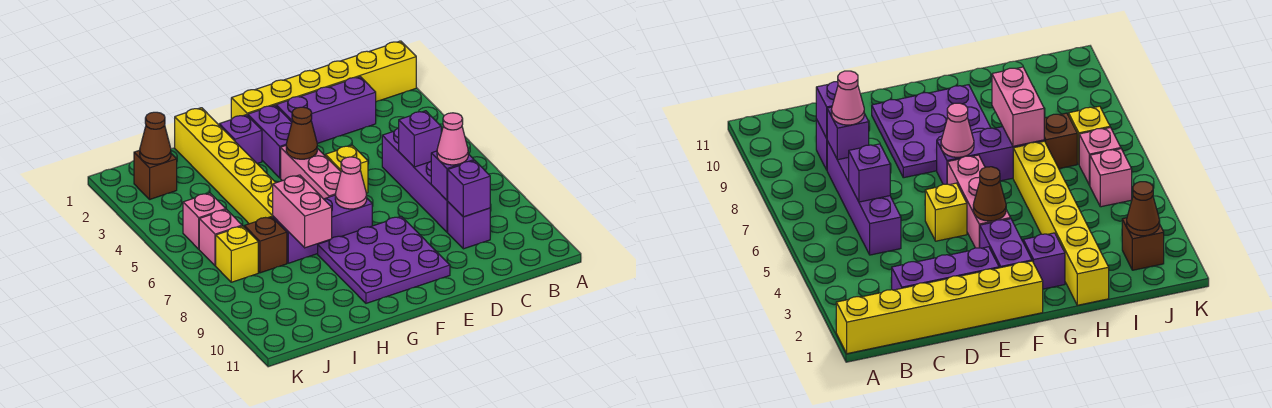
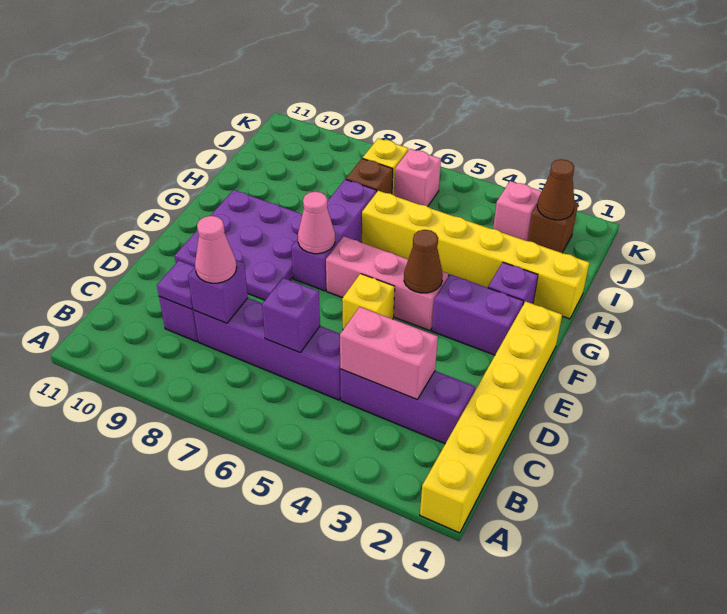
purple brick C2:E2 level 1 -> purple brick C2:C4 level 1
purple brick C9 level 2 -> purple plate C9 level 2
pink brick H7:H8 level 2 -> pink brick C3:C4 level 2
pink brick J5 level 1 -> pink brick J3 level 1

